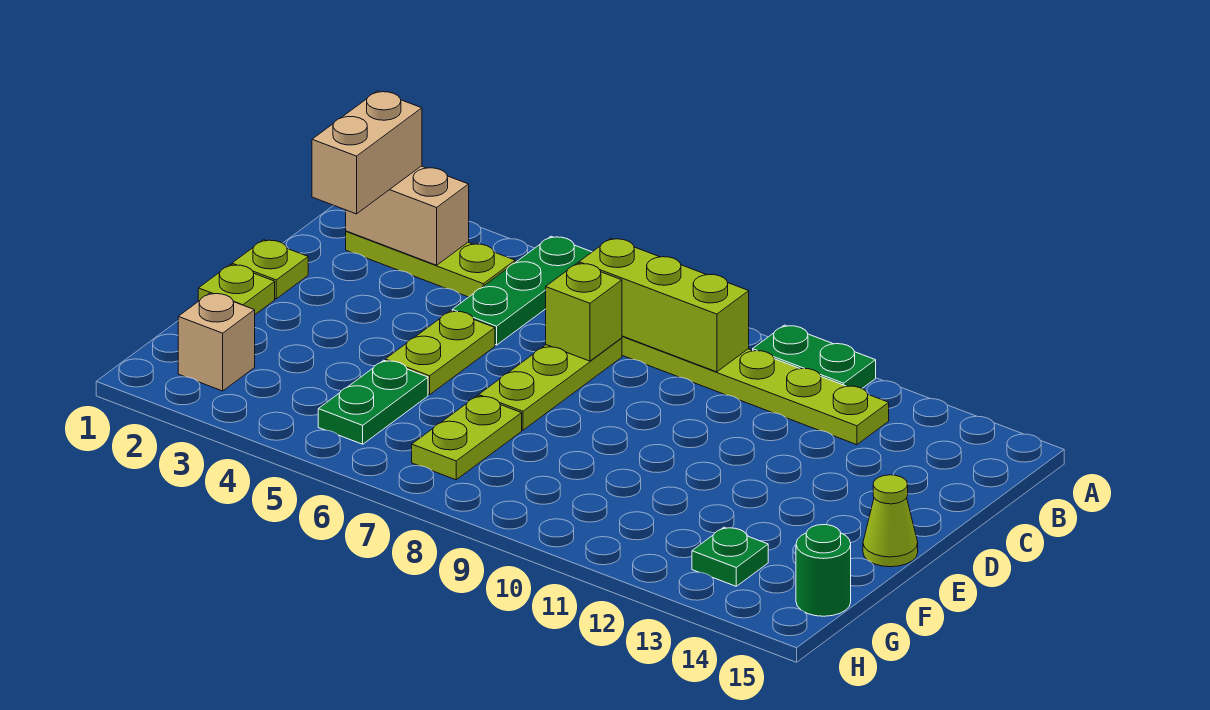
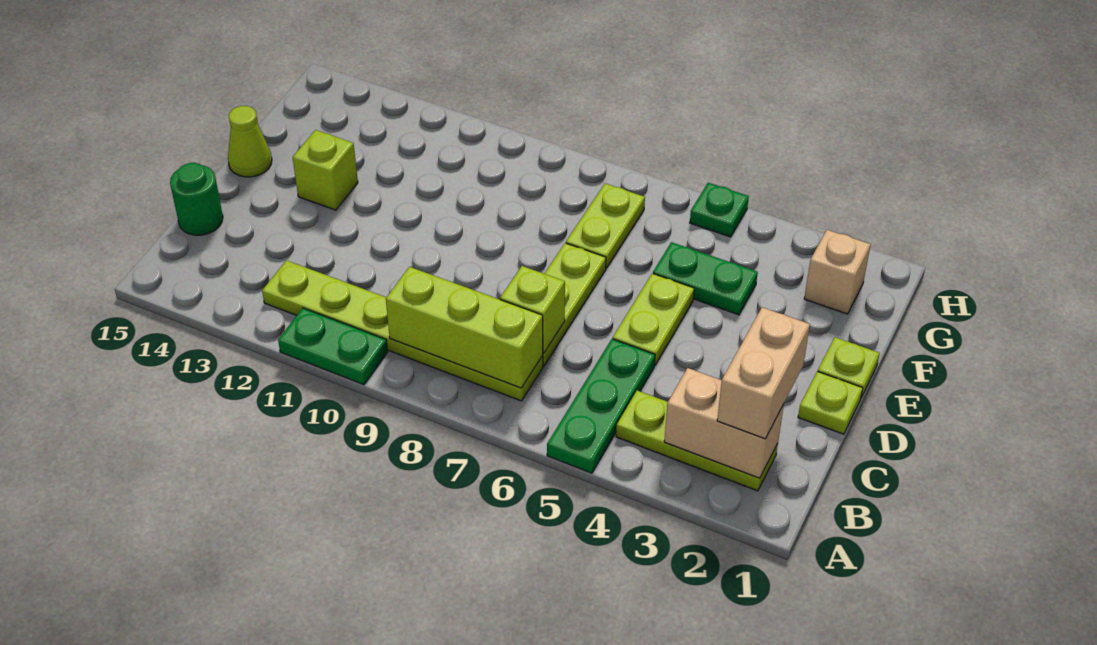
none -> lime brick E13 level 1
green plate F5:G5 level 1 -> green plate F4:F5 level 1
green plate G13 level 1 -> green plate H5 level 1
green round brick G15 level 1 -> green round brick C15 level 1

